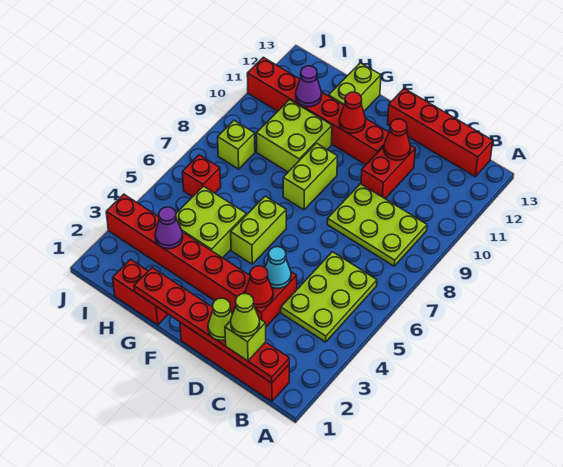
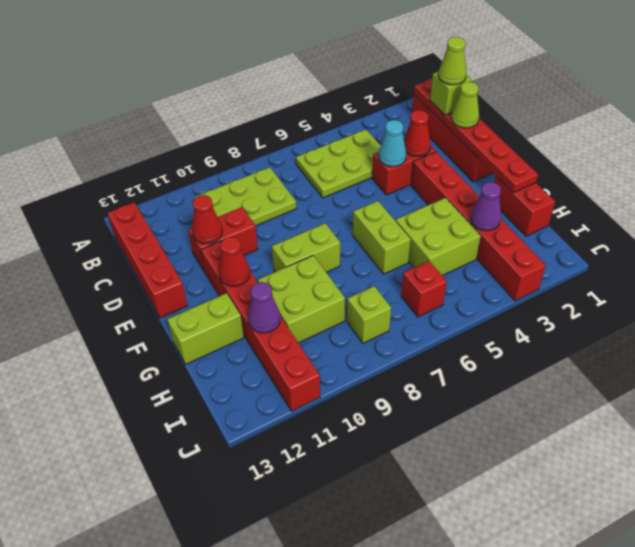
lime plate B8:D9 level 1 -> lime plate B8:C10 level 1
lime brick F5:F6 level 1 -> lime brick F6:G6 level 1

